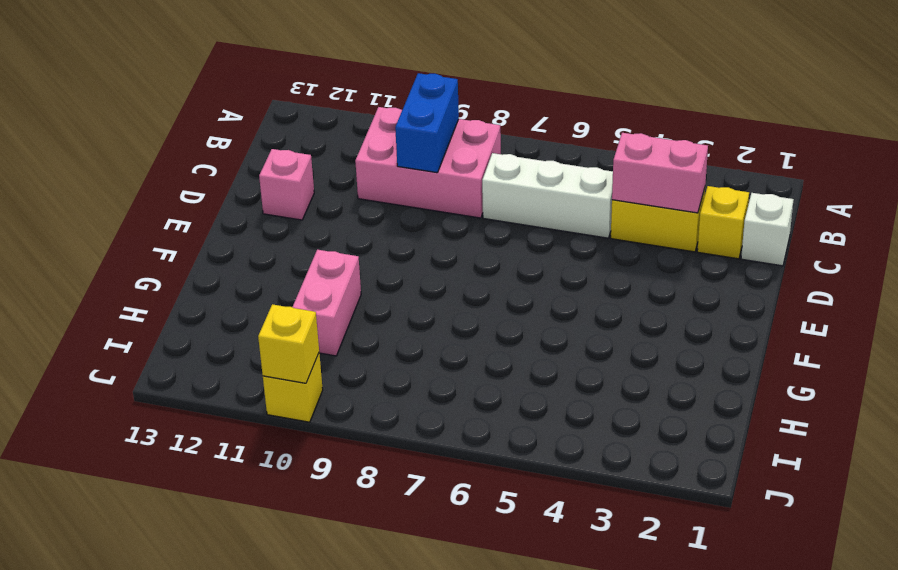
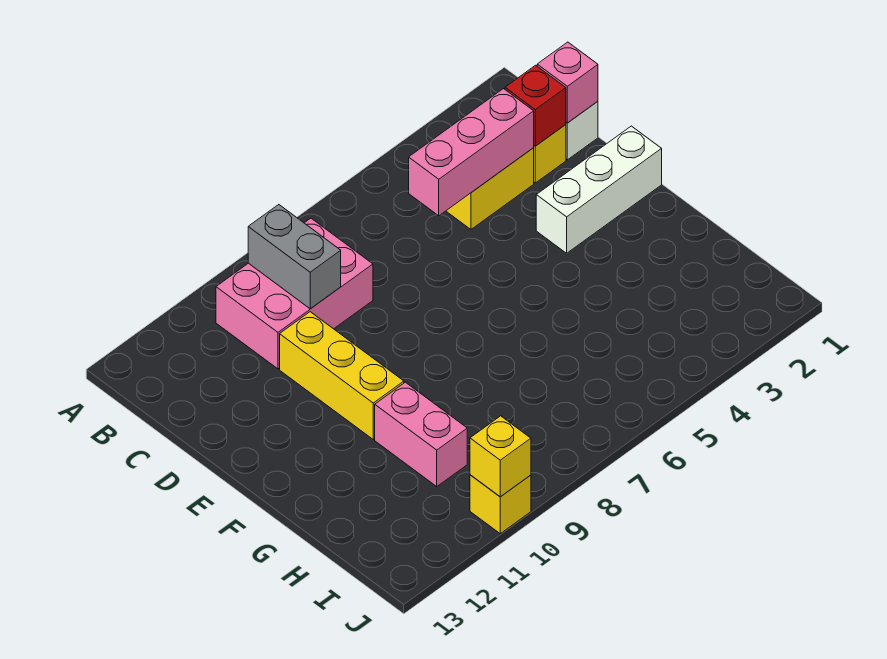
blue brick B9:C9 level 2 -> grey brick B9:C9 level 2
none -> red brick C2 level 2
pink brick C3:C4 level 2 -> pink brick C3:C5 level 2
white brick C5:C7 level 1 -> white brick E1:E3 level 1
none -> yellow brick D10:F10 level 1
pink brick D12 level 1 -> pink brick C1 level 2

